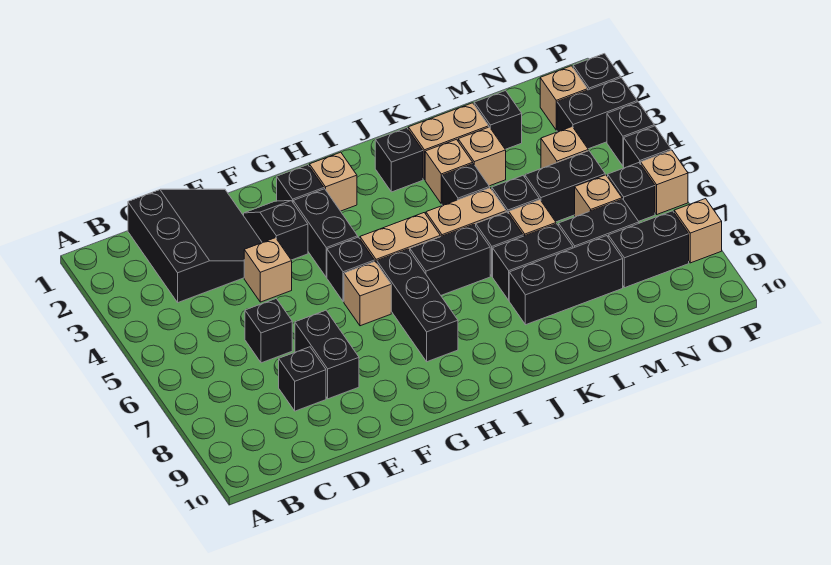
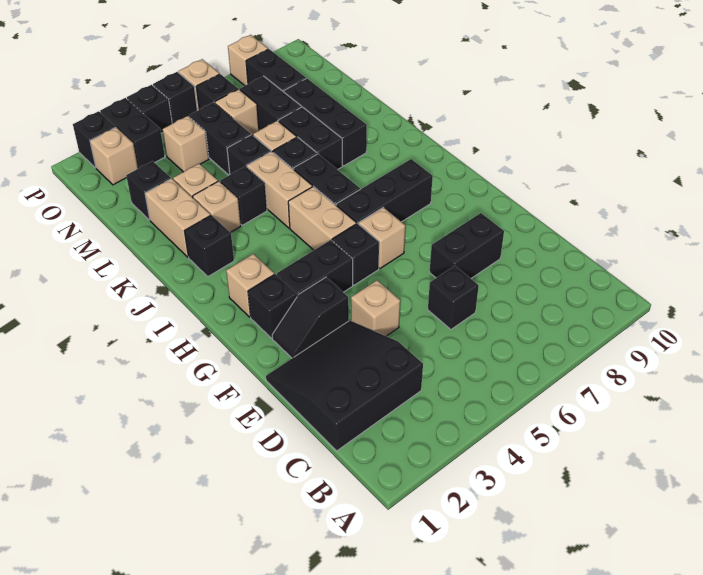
black brick D8 level 1 -> none

